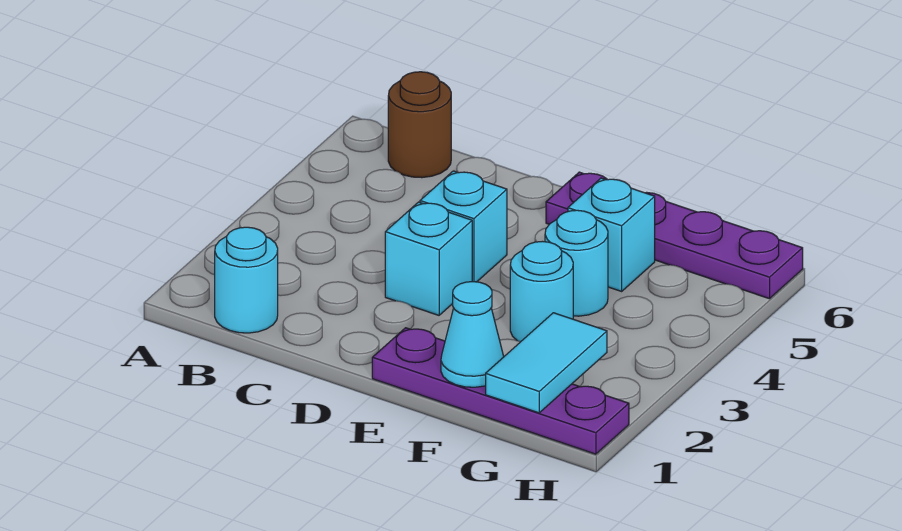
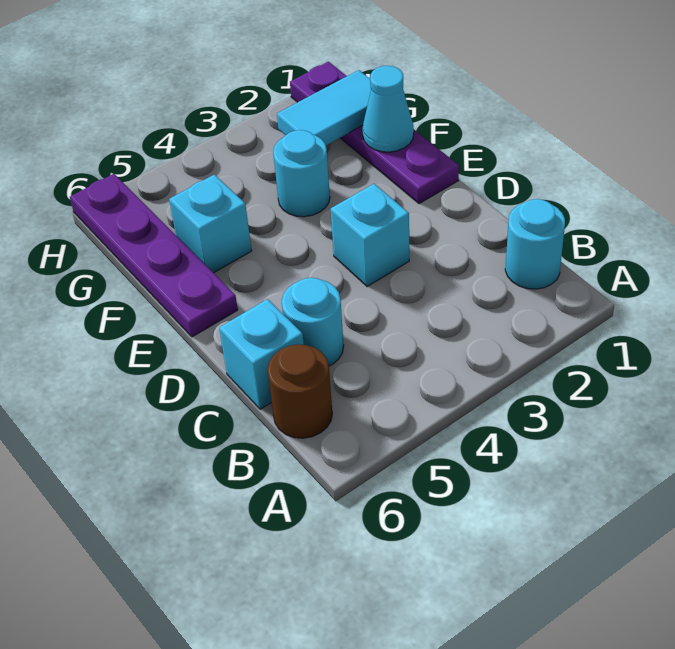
cyan brick D4 level 1 -> cyan brick C6 level 1
cyan round brick F4 level 1 -> cyan round brick C5 level 1

